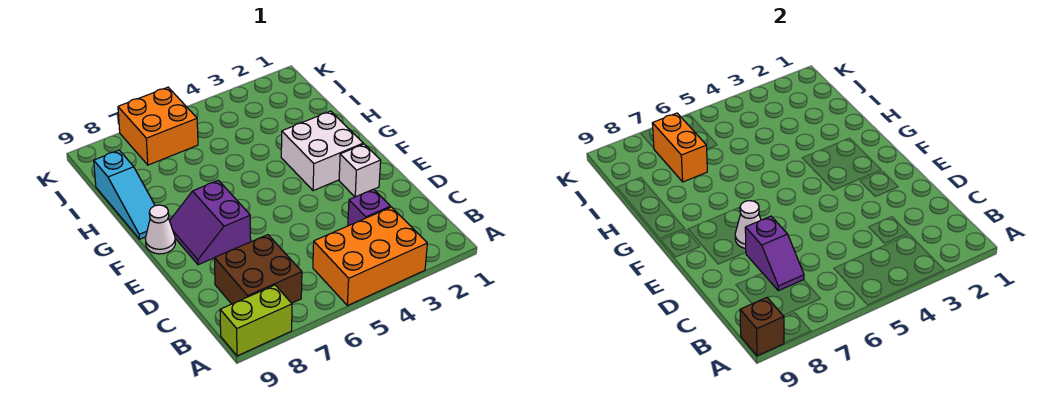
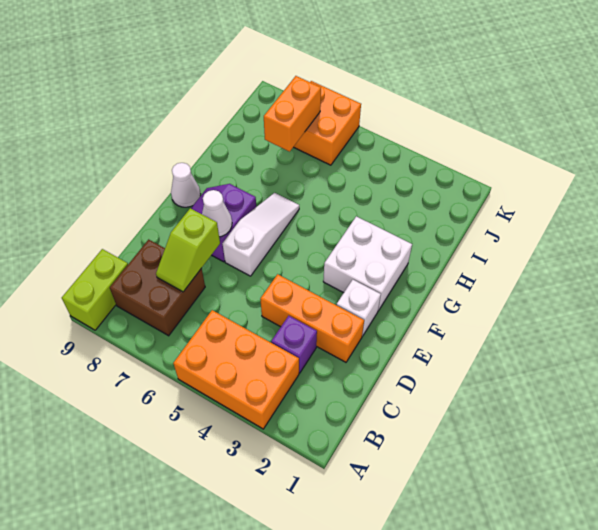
lime brick A8:A9 level 1 -> lime brick A9:B9 level 1
brown brick A9 level 2 -> none
purple slope C7:D7 level 2 top D -> lime slope C7:D7 level 2 top D
none -> orange brick D2:D4 level 1
none -> white slope E6:G6 level 1 top E
cyan slope G9:I9 level 1 top I -> none

